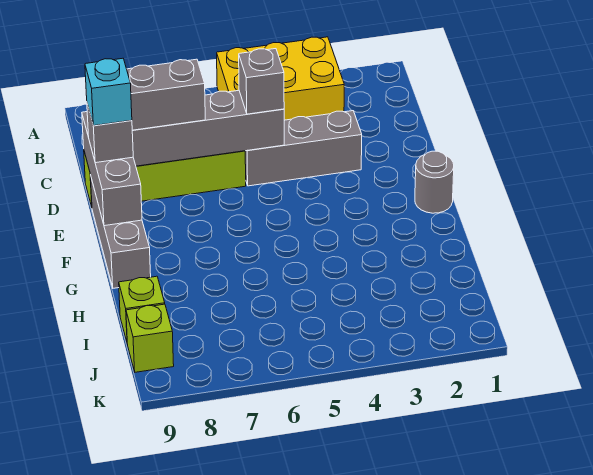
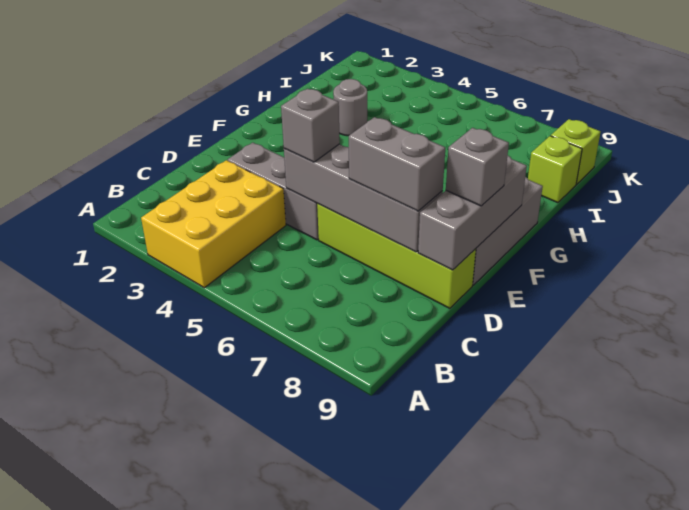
yellow brick A3:B5 level 1 -> yellow brick A3:C4 level 1
cyan brick E9 level 4 -> none
grey round brick F1 level 1 -> grey round brick H3 level 1

